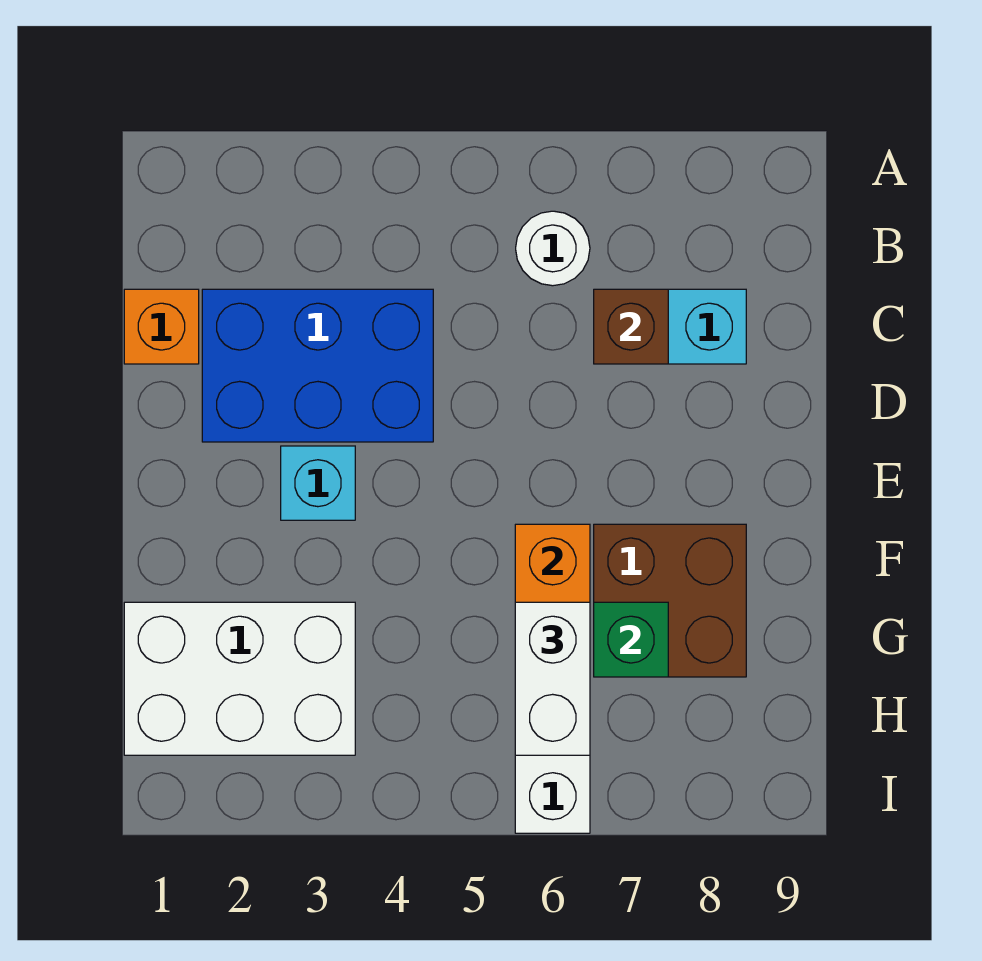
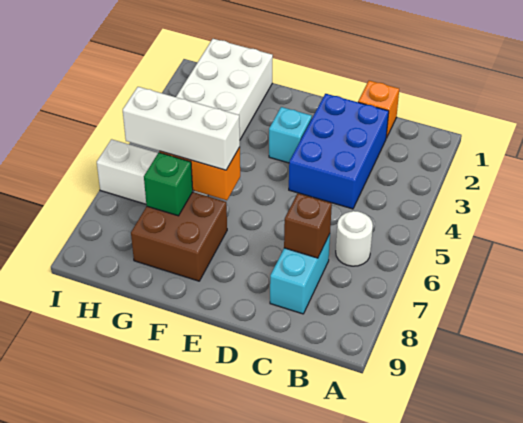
white brick G6:H6 level 3 -> white brick F6:H6 level 3

